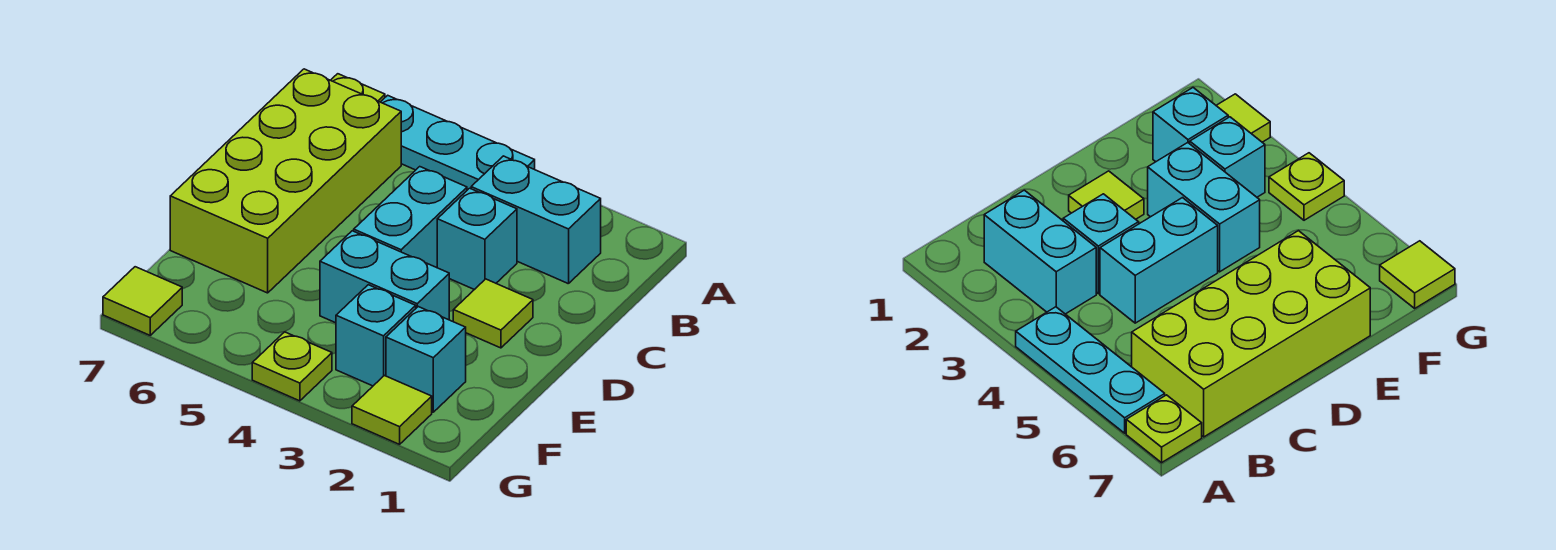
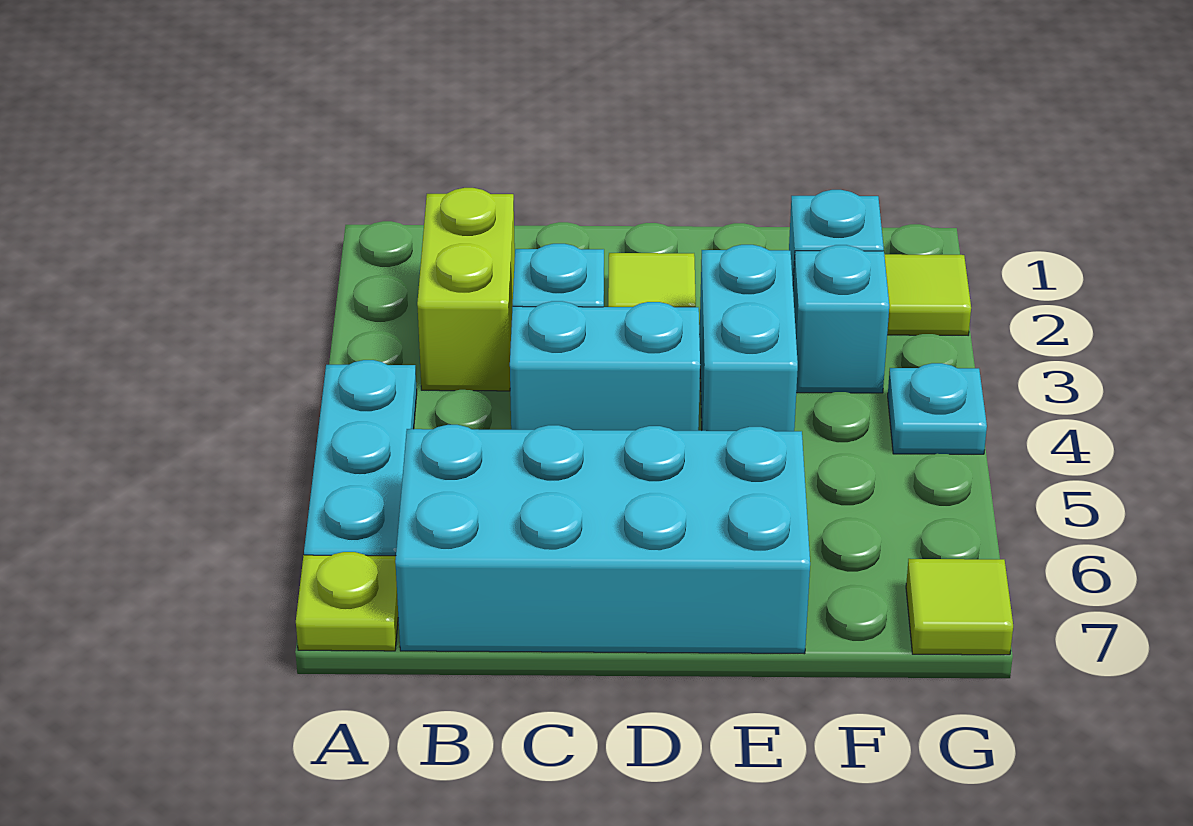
cyan brick B2:B3 level 1 -> lime brick B2:B3 level 1
lime brick B6:E7 level 1 -> cyan brick B6:E7 level 1
lime plate G4 level 1 -> cyan plate G4 level 1

